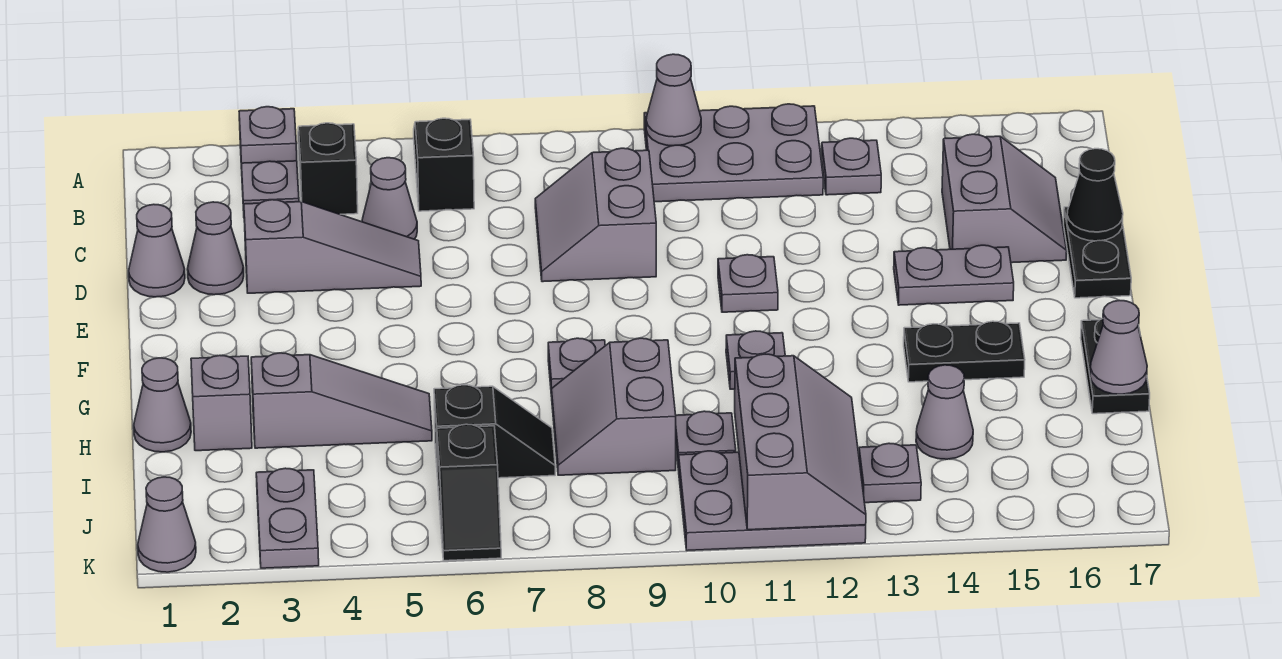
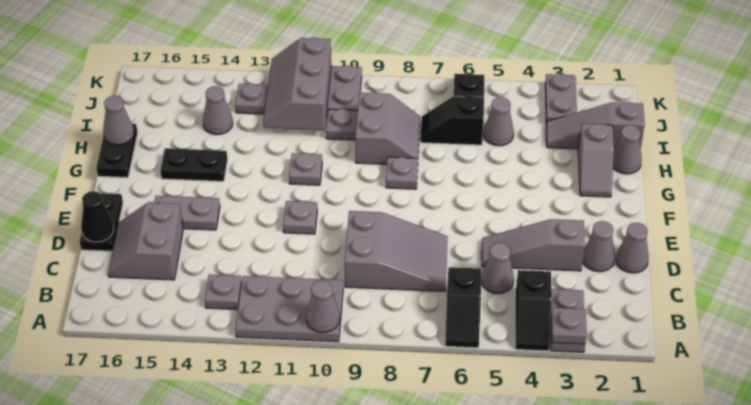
grey slope C8:D9 level 1 top 9 -> grey slope C7:D9 level 1 top 9
grey slope H3:H5 level 1 top 3 -> grey slope I1:I3 level 1 top 1
grey cone K1 level 1 -> grey cone I5 level 1

